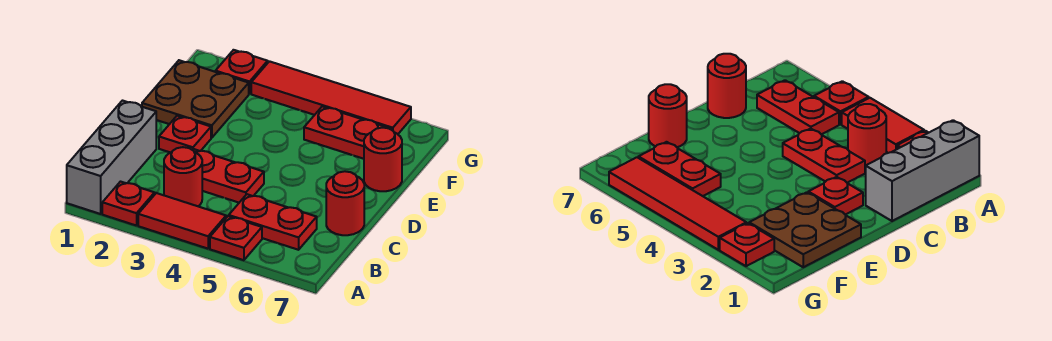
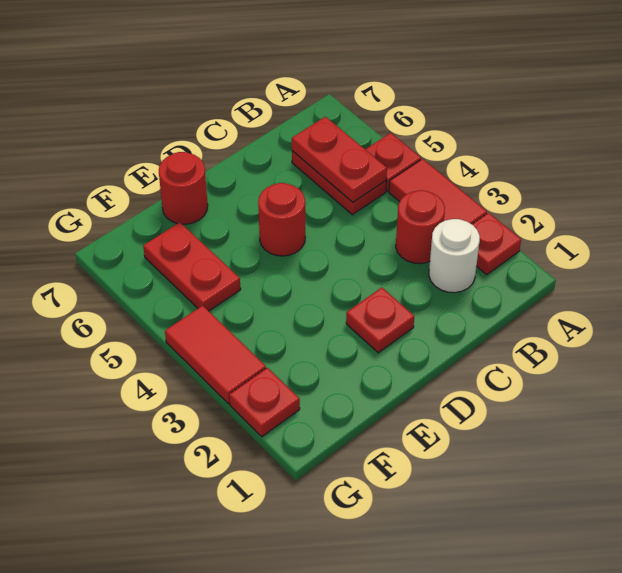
grey brick A1:C1 level 1 -> none
none -> white round brick B2 level 1
red plate C3:C4 level 1 -> red plate B5:B6 level 2
red round brick C7 level 1 -> red round brick D5 level 1
brown plate E1:F2 level 1 -> none
red tile G3:G6 level 1 -> red tile G3:G4 level 1

